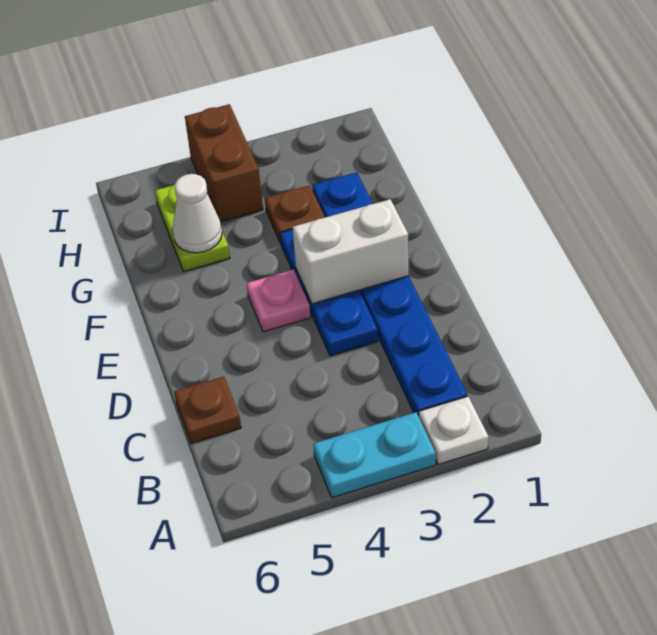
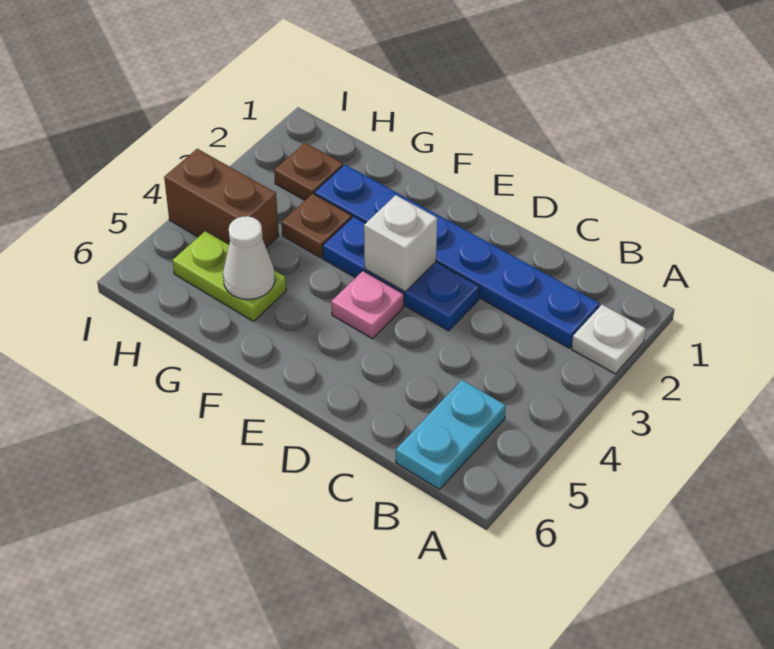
cyan plate A3:A4 level 1 -> cyan plate B5:B6 level 1
brown plate C6 level 1 -> brown plate H2 level 1
white brick E2:E3 level 2 -> white brick E3 level 2

